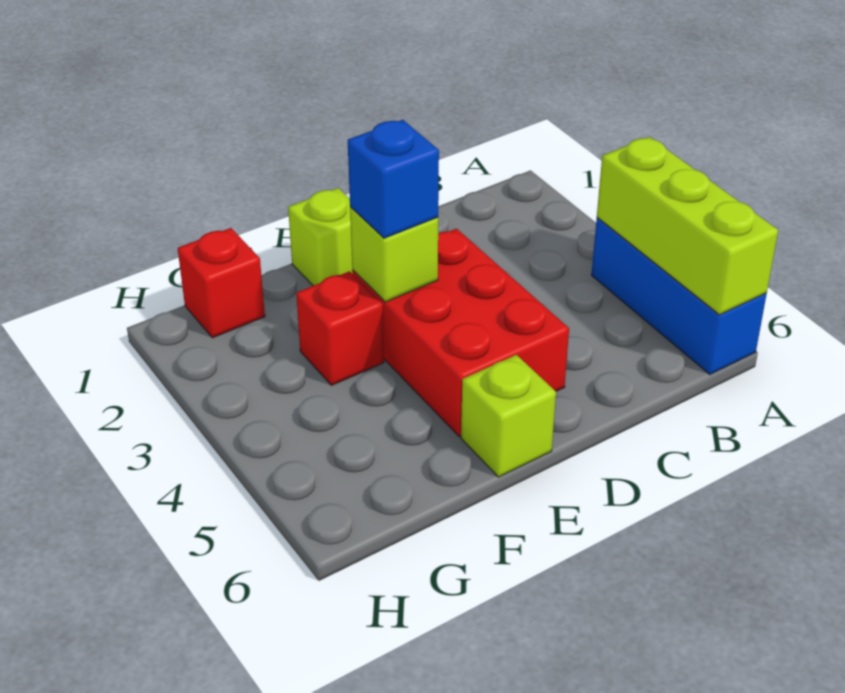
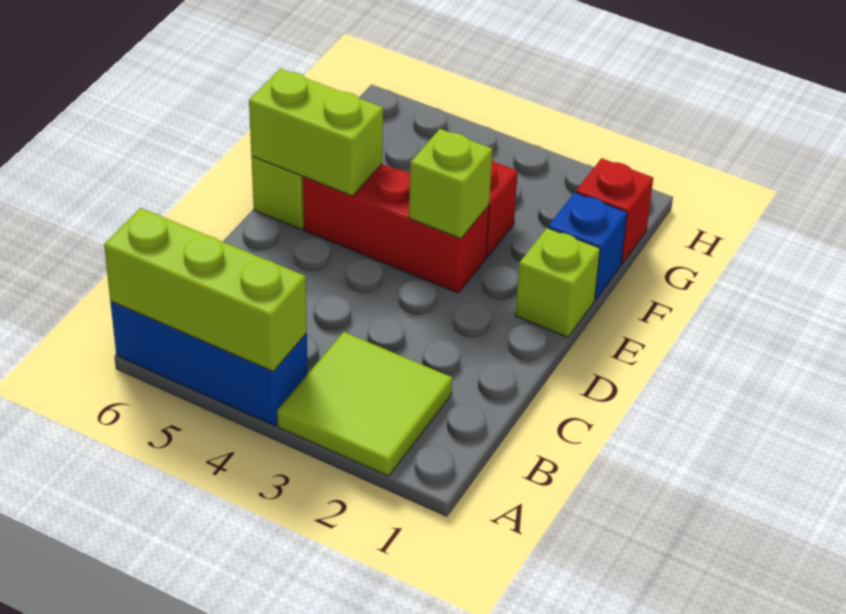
none -> lime tile A2:B3 level 1
red brick D3:E5 level 1 -> red brick E3:E5 level 1
blue brick E3 level 3 -> blue brick F1 level 1
none -> lime brick E5:E6 level 2

